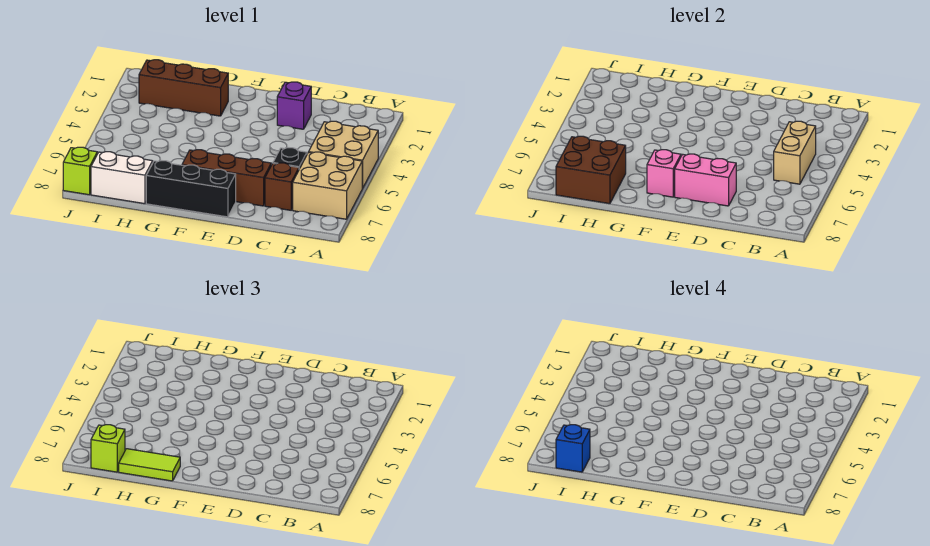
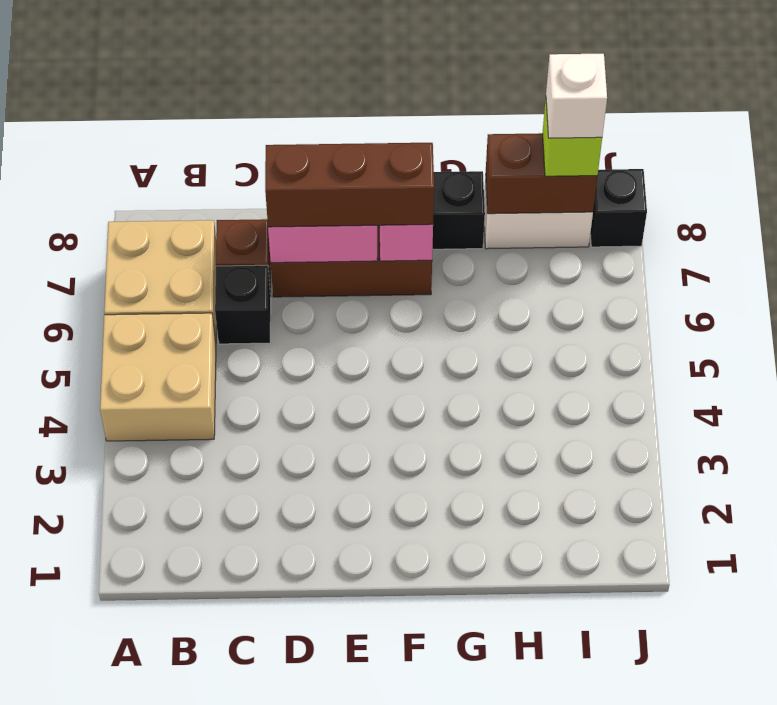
tan brick B4:B5 level 2 -> none
purple brick D2 level 1 -> none
brown brick G2:I2 level 1 -> brown brick D7:F7 level 3
lime tile G8:H8 level 3 -> none
brown brick H7:I8 level 2 -> brown brick H8:I8 level 2
blue brick I8 level 4 -> white brick I8 level 4
lime brick J8 level 1 -> black brick J8 level 1

